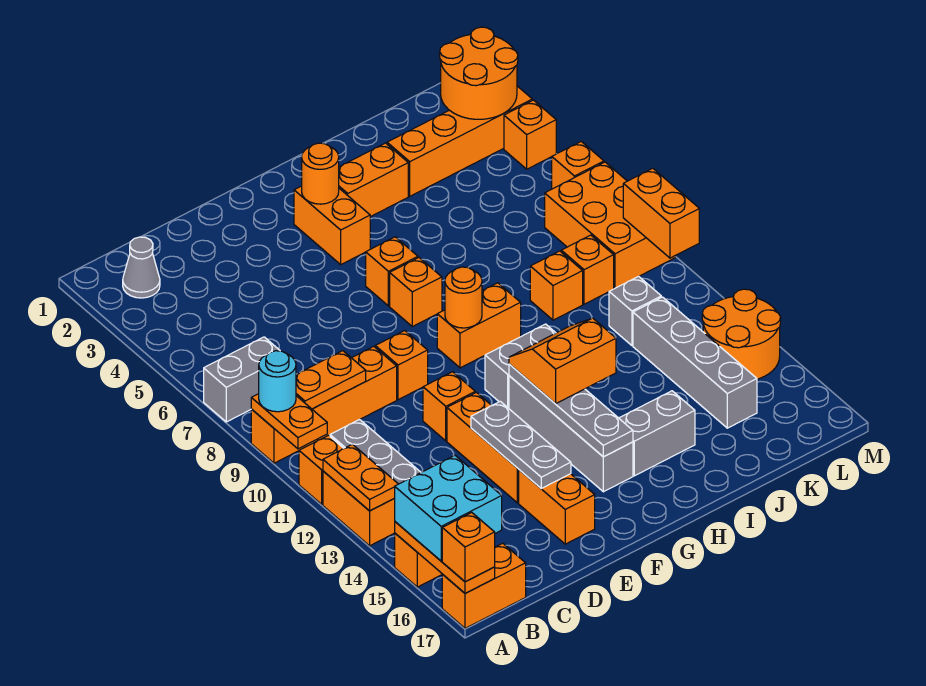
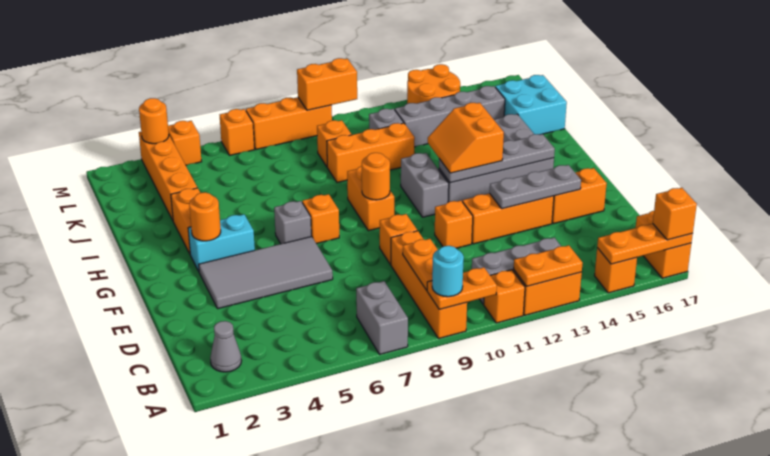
cyan brick A15:B16 level 3 -> cyan brick J16:K17 level 1
none -> grey tile E3:F6 level 1
orange brick G3:G4 level 1 -> cyan brick G3:G4 level 1
orange brick G6 level 1 -> grey brick G6 level 1
orange brick J9 level 1 -> orange brick J9:J11 level 1
orange round brick L2:M3 level 2 -> orange round brick M3 level 2
orange brick L7:M9 level 1 -> orange brick M7:M9 level 1

